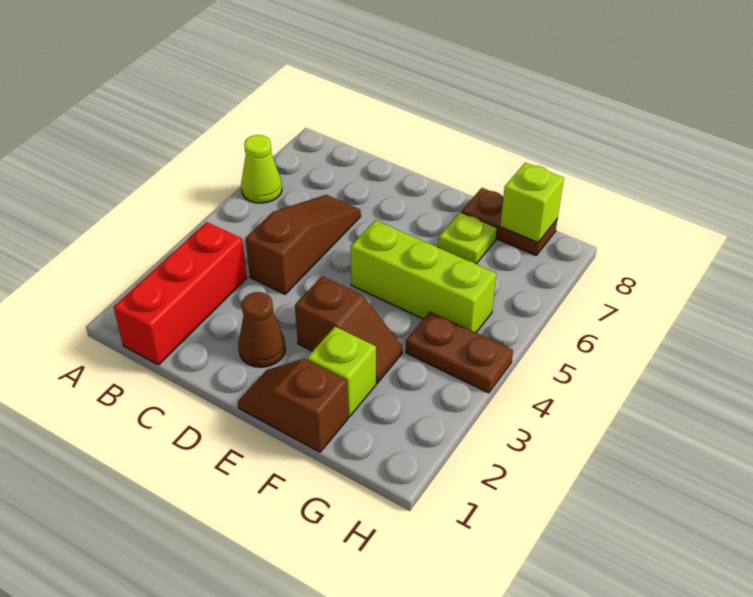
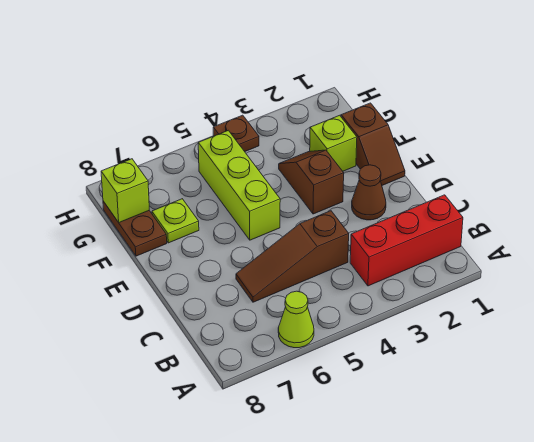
brown plate G4:H4 level 1 -> brown plate H4 level 1

